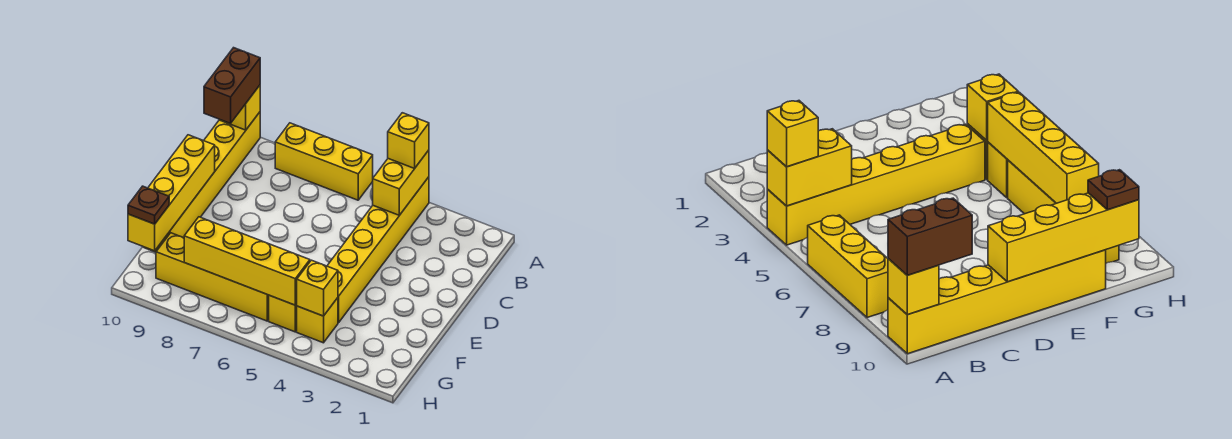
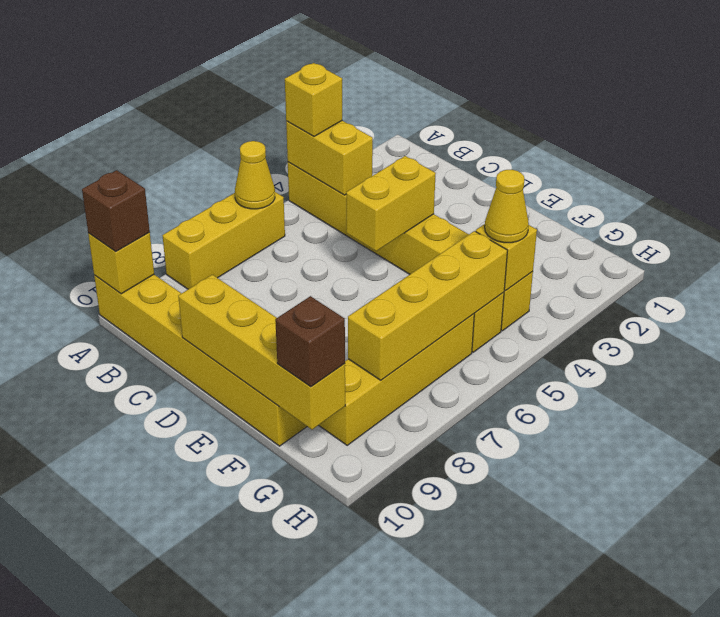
none -> yellow cone A6 level 2
brown brick A10:B10 level 3 -> brown brick A10 level 3
none -> yellow brick D4:D5 level 2
none -> yellow cone G4 level 3
brown plate G10 level 3 -> brown brick G10 level 3

